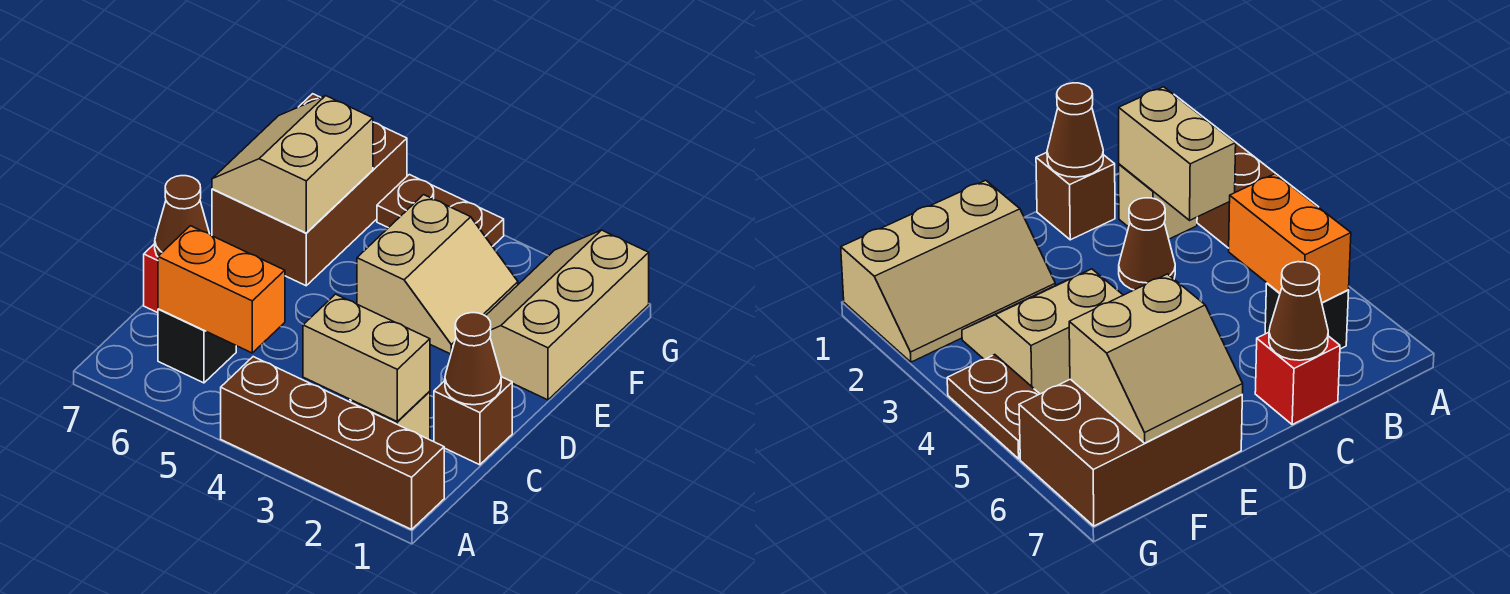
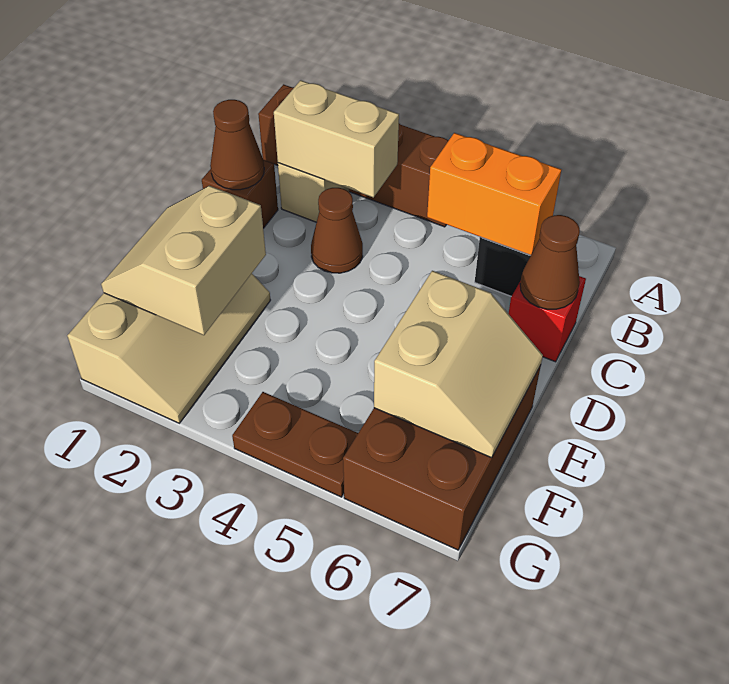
tan slope E3:F4 level 1 top 4 -> tan slope E1:F2 level 2 top 2

